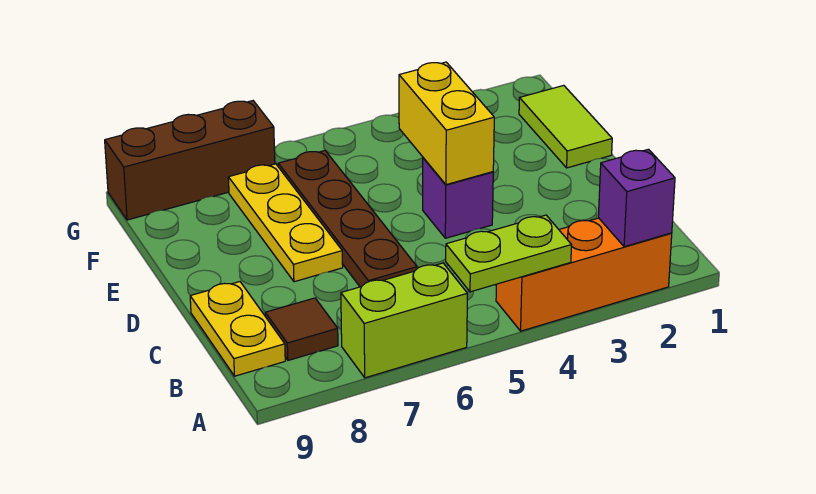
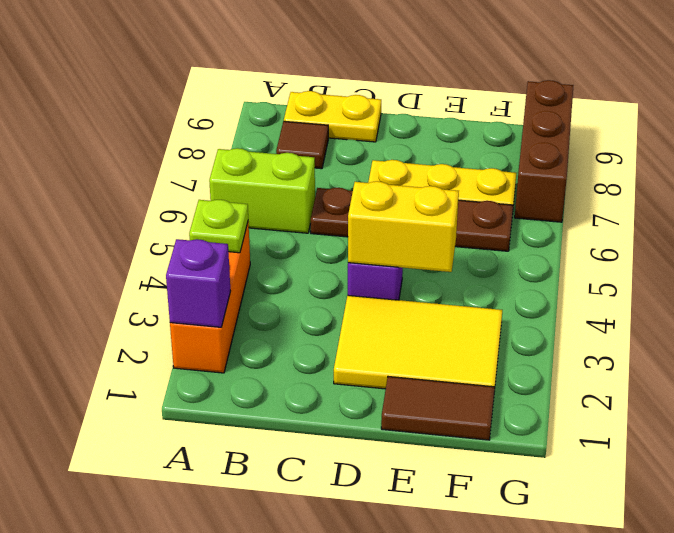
lime plate A4:A5 level 2 -> lime plate A4 level 2
lime brick A6:A7 level 1 -> lime brick A6:B6 level 1
none -> yellow tile D2:F3 level 1
lime tile E1:F1 level 1 -> brown tile E1:F1 level 1

